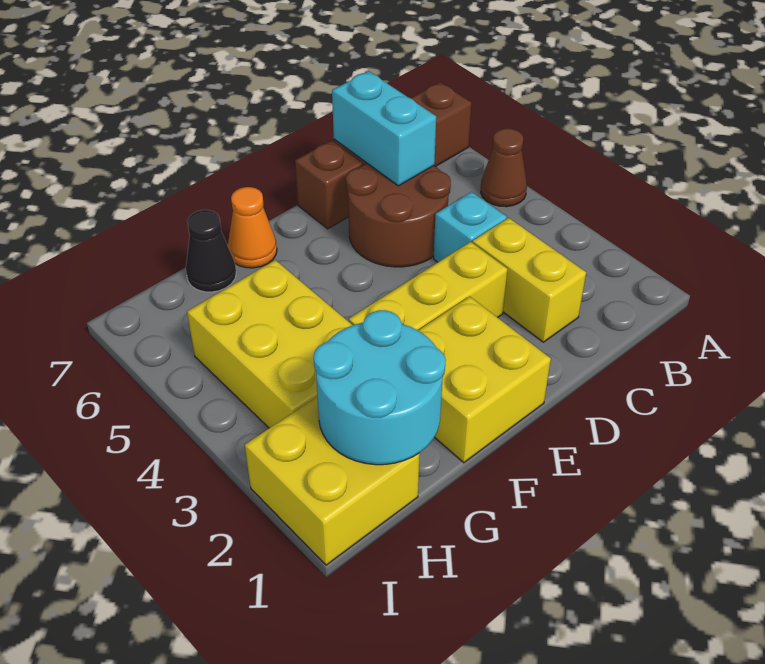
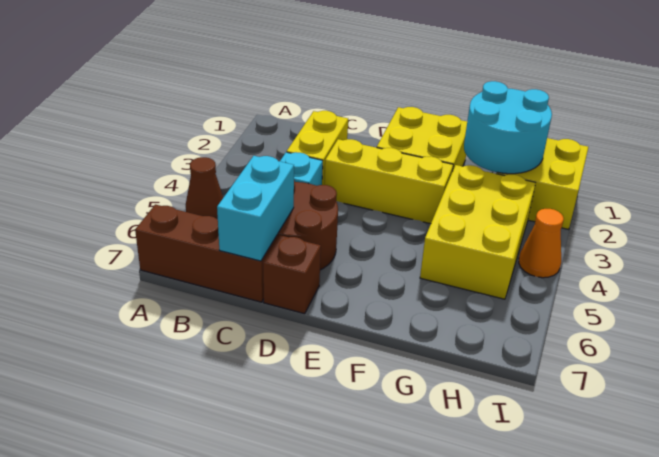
orange cone F7 level 1 -> orange cone I4 level 1
black cone G7 level 1 -> none

